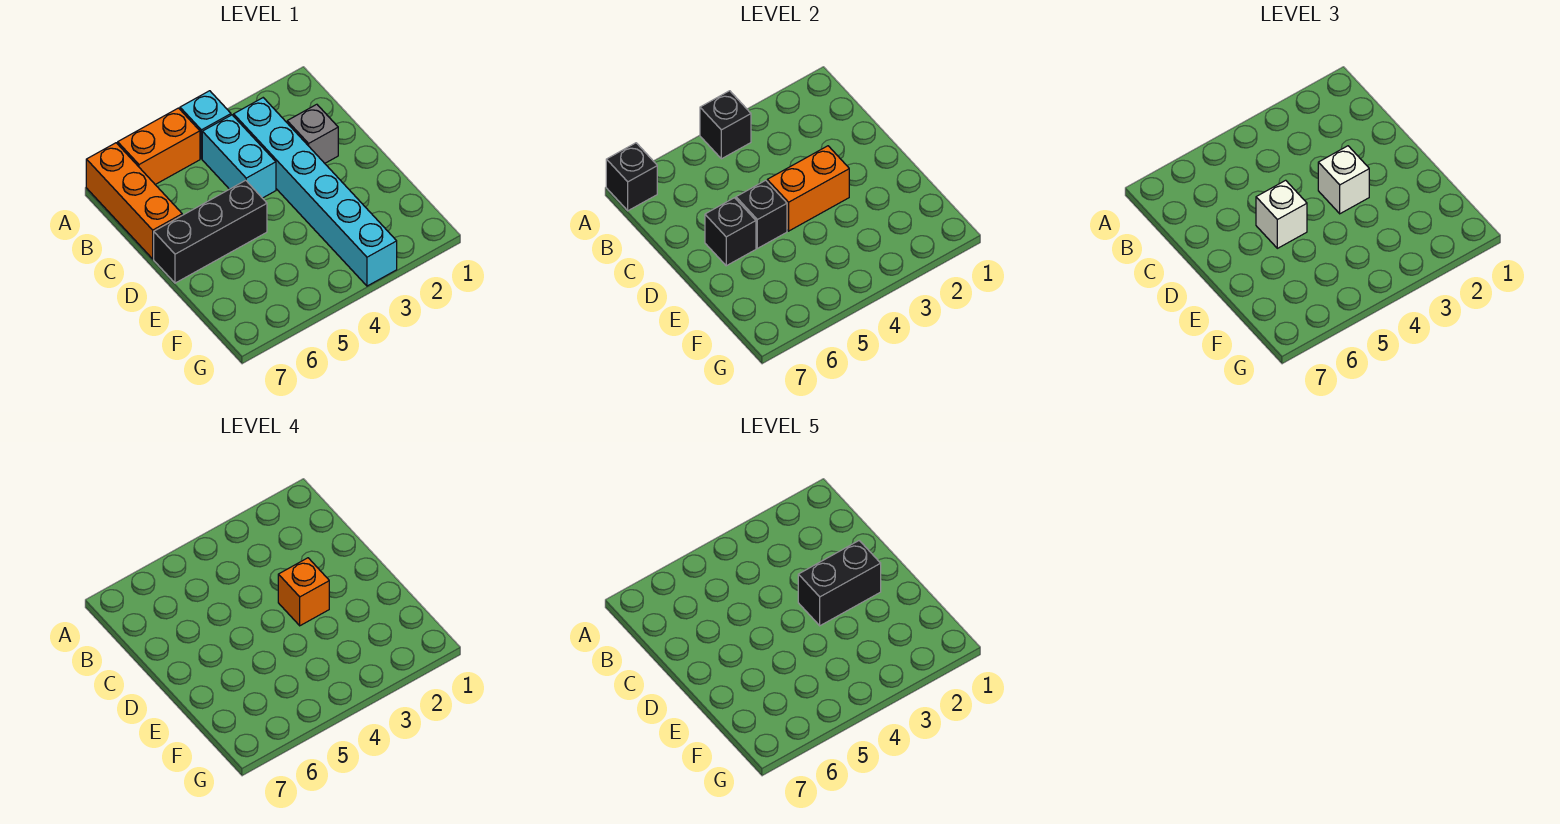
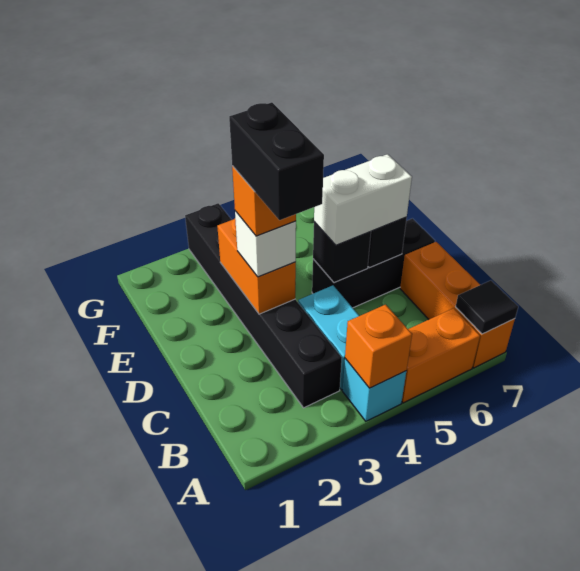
black brick A4 level 2 -> orange brick A4 level 2
black brick A7 level 2 -> black tile A7 level 2
cyan brick B3:G3 level 1 -> black brick B3:G3 level 1
grey brick C2 level 1 -> none
black brick D2:D3 level 5 -> black brick C3:D3 level 5
orange brick D3:D4 level 2 -> orange brick D3:E3 level 2
white brick D5 level 3 -> white brick D5:D6 level 3

